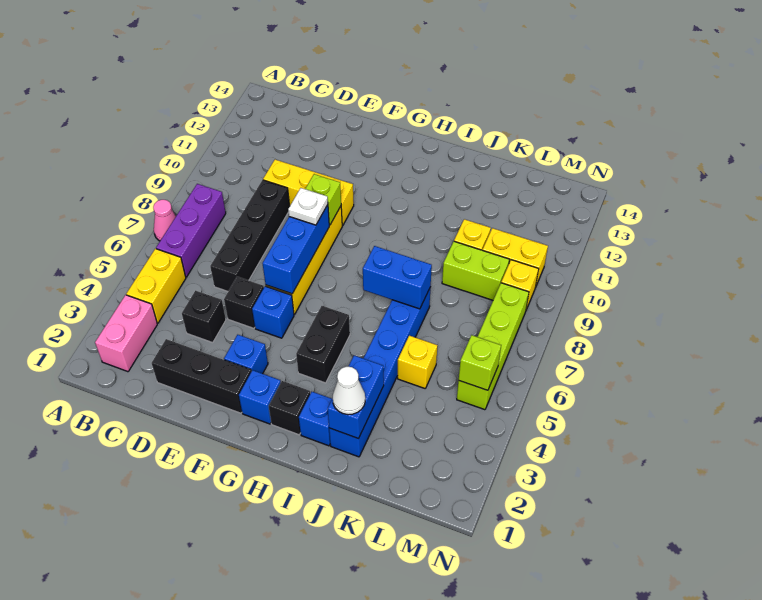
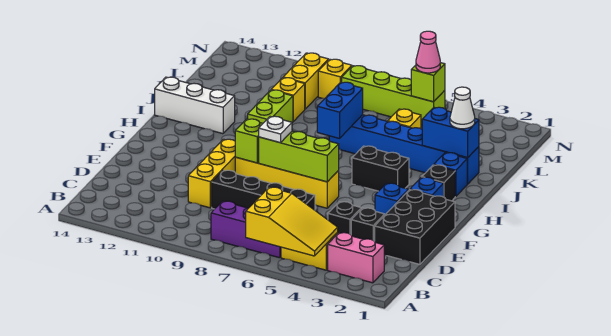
none -> yellow slope A4:B6 level 2 top 6
pink cone A7 level 1 -> pink cone M5 level 3
black brick D2:F2 level 1 -> black brick D1:F2 level 1
black brick E5 level 1 -> black brick D3 level 1
blue brick F5 level 1 -> none
blue brick F6:F8 level 2 -> lime brick F6:F8 level 2
none -> white brick I12:I14 level 1
lime brick K9:L9 level 1 -> lime brick I10:J10 level 1

